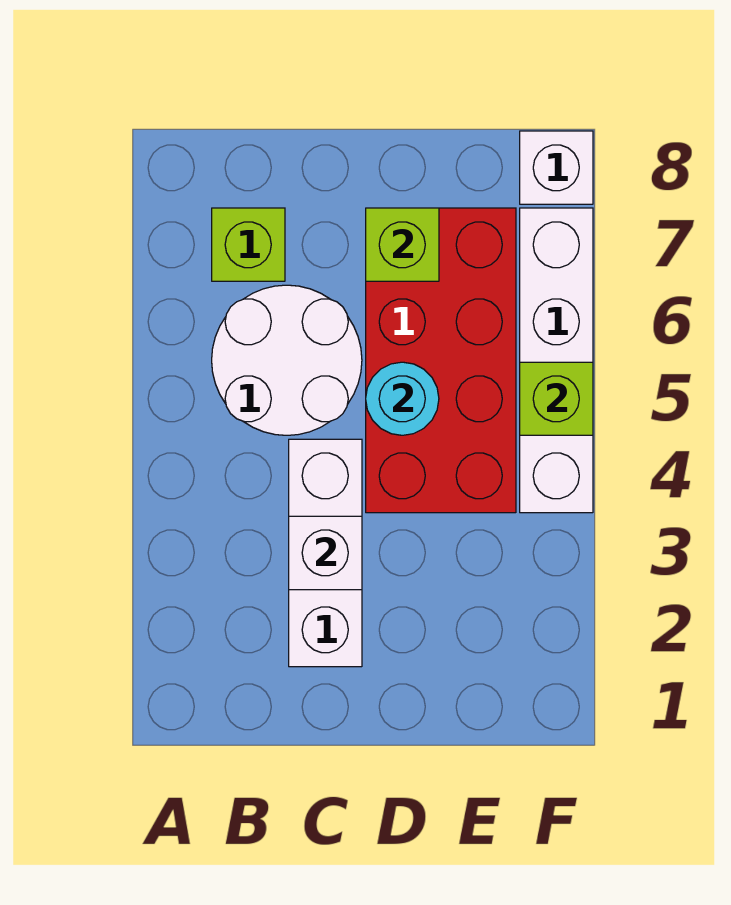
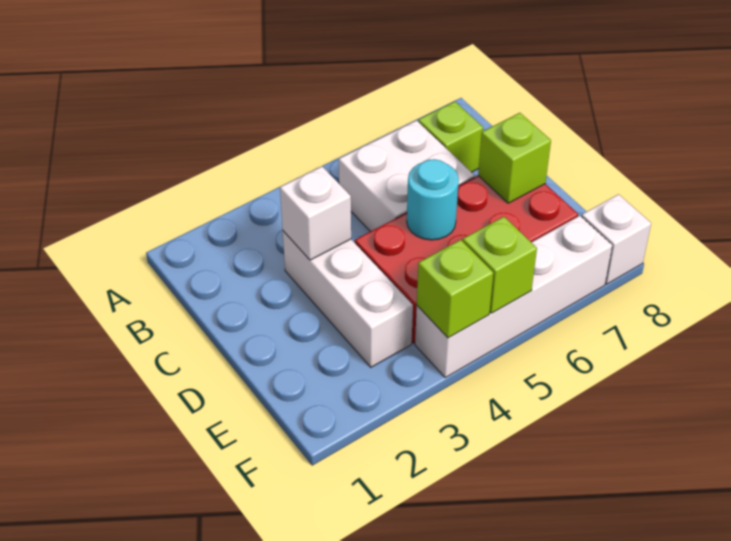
white round brick B5:C6 level 1 -> white brick B5:C6 level 1
white brick C2:C4 level 1 -> white brick C3:E3 level 1
none -> lime brick F4 level 2

